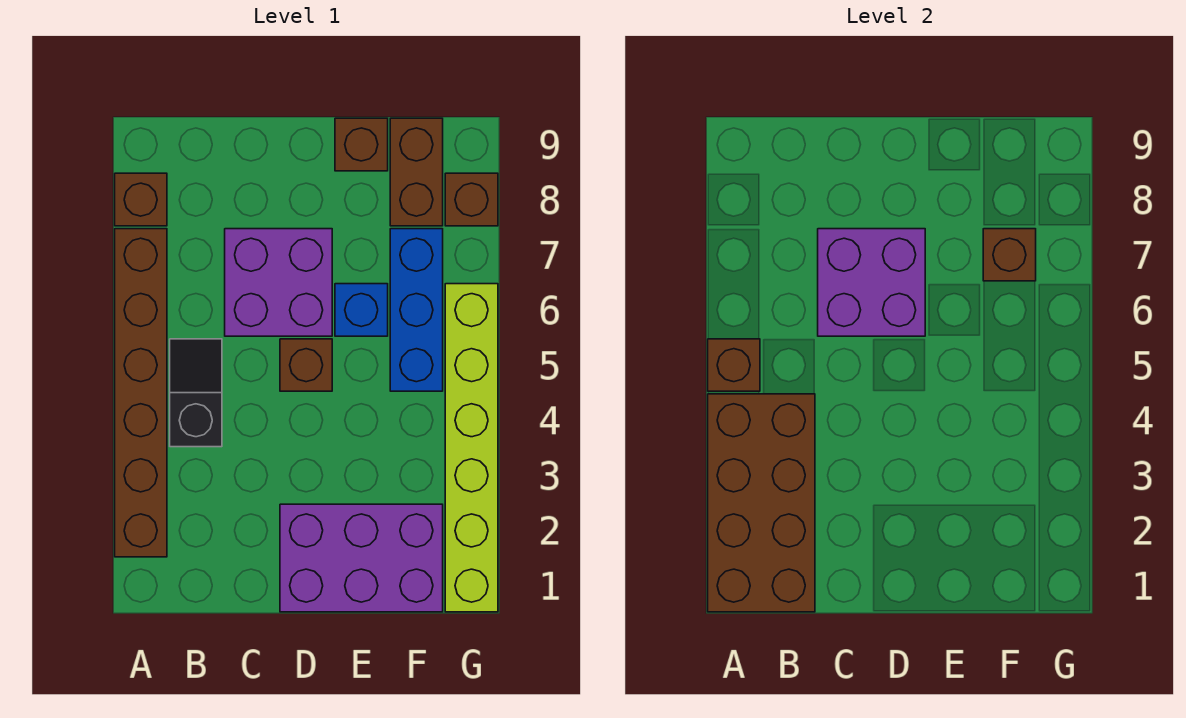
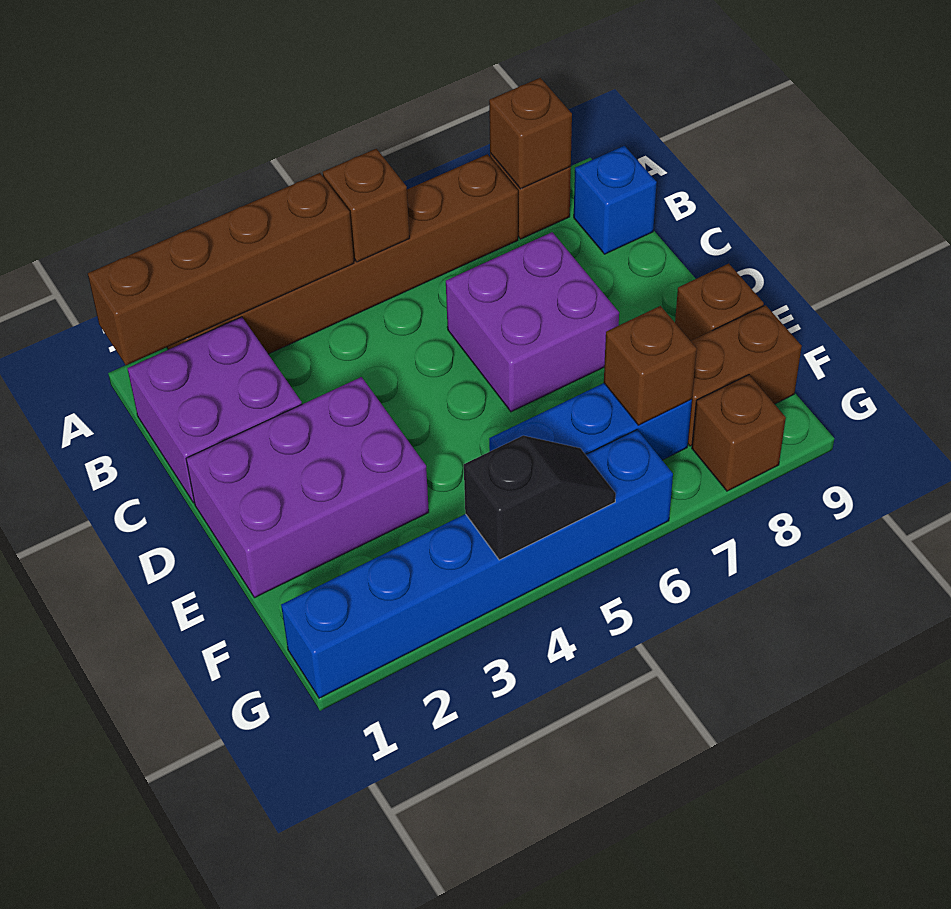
brown brick A1:B4 level 2 -> brown brick A1:A4 level 2
black slope B4:B5 level 1 top 4 -> black slope G4:G5 level 2 top 4
purple brick C6:D7 level 2 -> purple brick B1:C2 level 1
purple brick D1:F2 level 1 -> purple brick D1:E3 level 1
brown brick D5 level 1 -> brown brick A8 level 2
blue brick E6 level 1 -> blue brick B9 level 1
lime brick G1:G6 level 1 -> blue brick G1:G6 level 1

